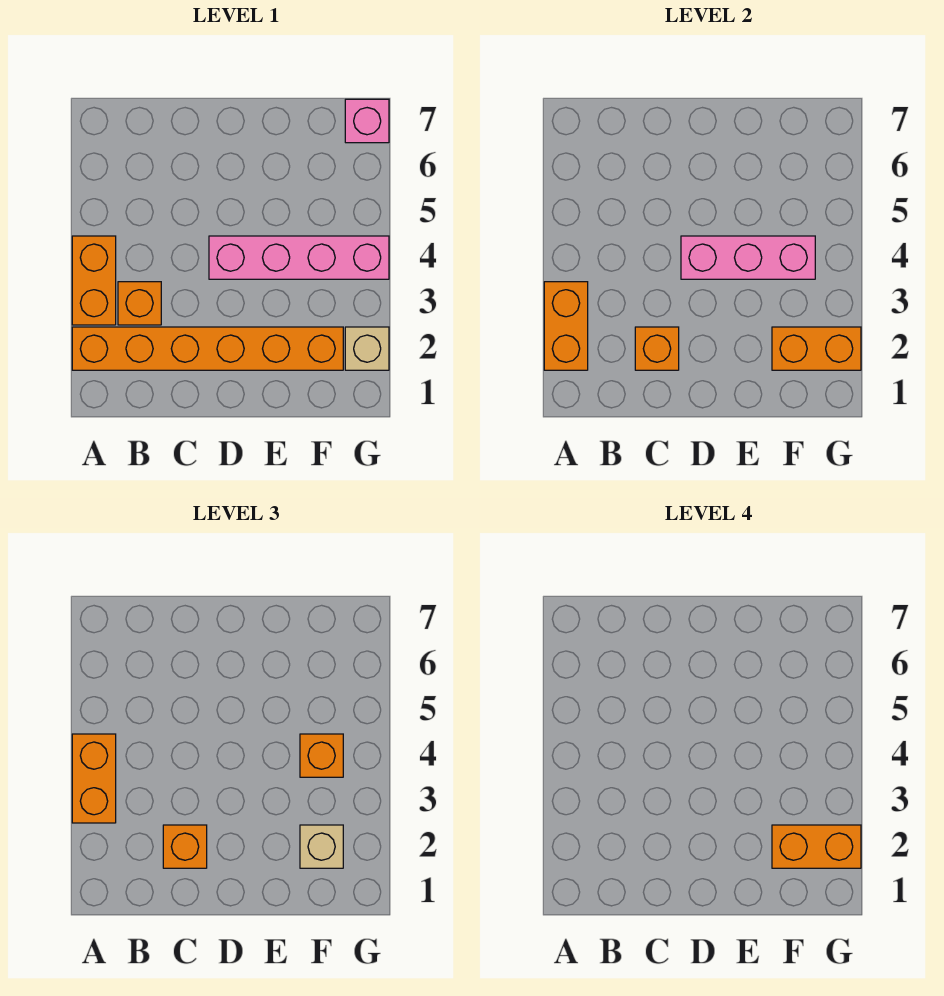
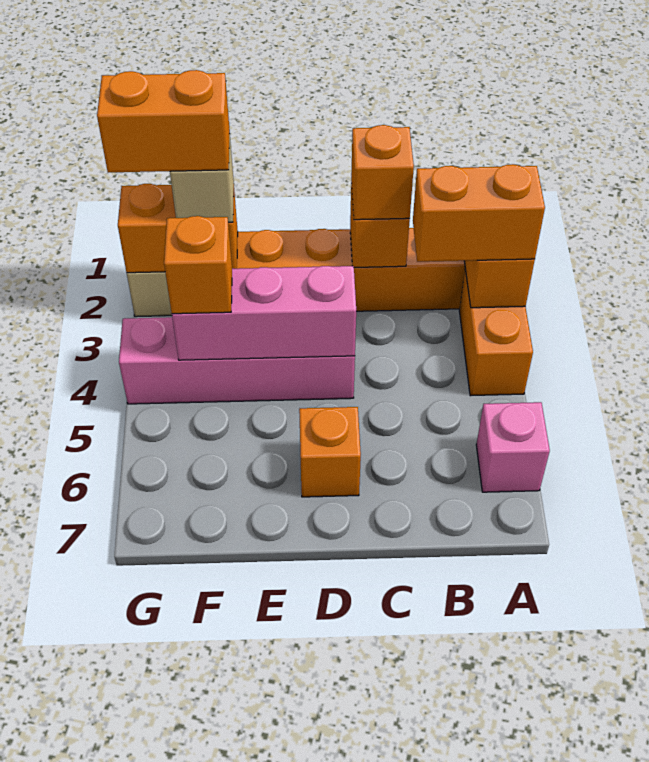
orange brick A3:A4 level 3 -> orange brick A3:B3 level 3
orange brick B3 level 1 -> orange brick D6 level 1
pink brick G7 level 1 -> pink brick A6 level 1

